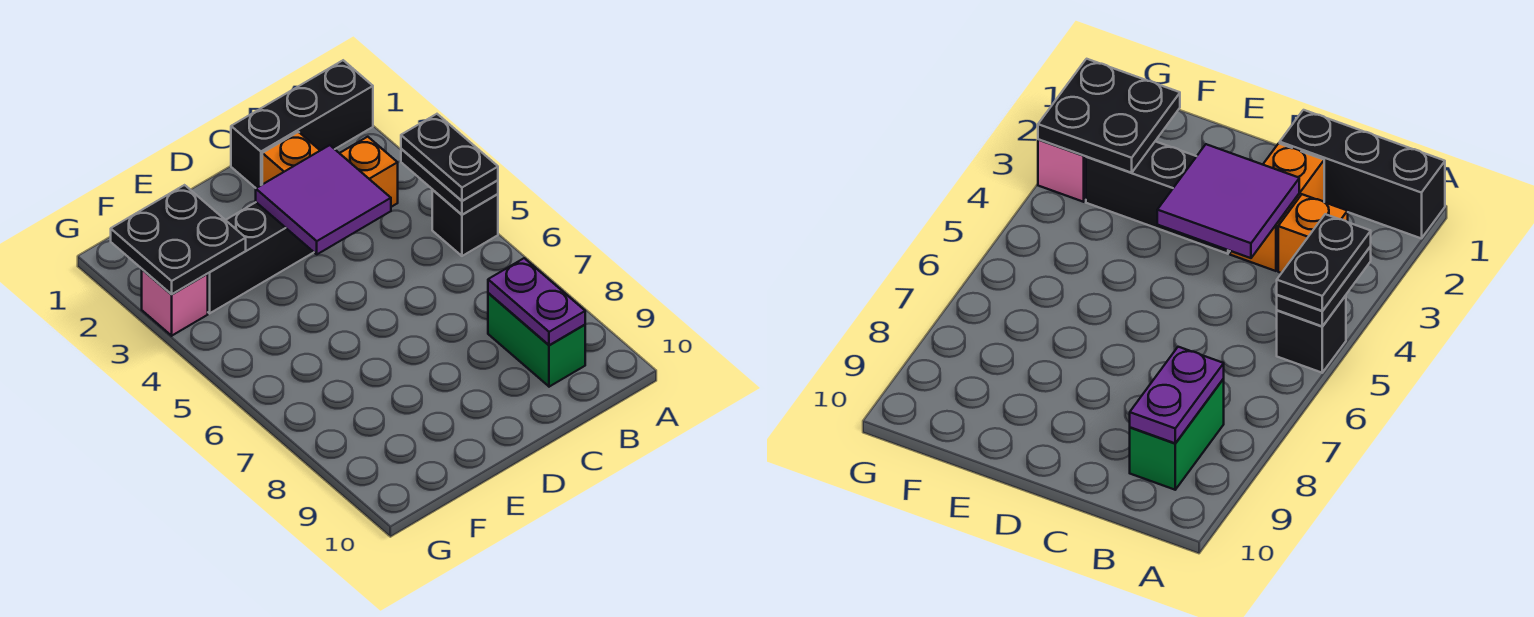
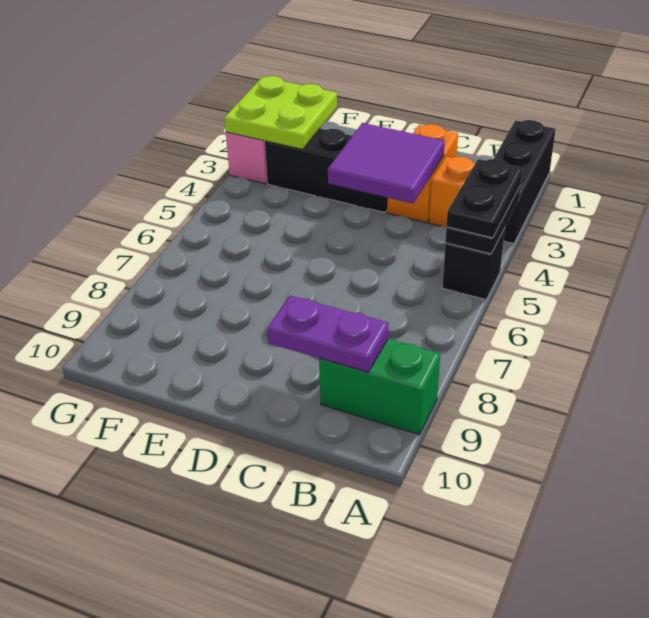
black brick A1:C1 level 1 -> black brick A1:A3 level 1
green brick B8:B9 level 1 -> green brick A9:B9 level 1
purple plate B8:B9 level 2 -> purple plate B9:C9 level 2
black plate F2:G3 level 2 -> lime plate F2:G3 level 2

